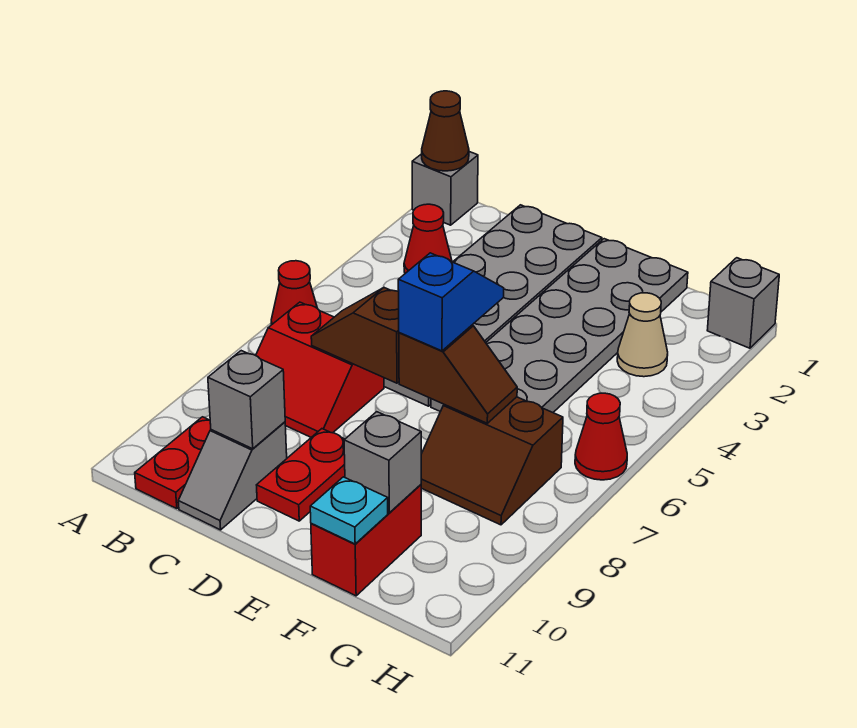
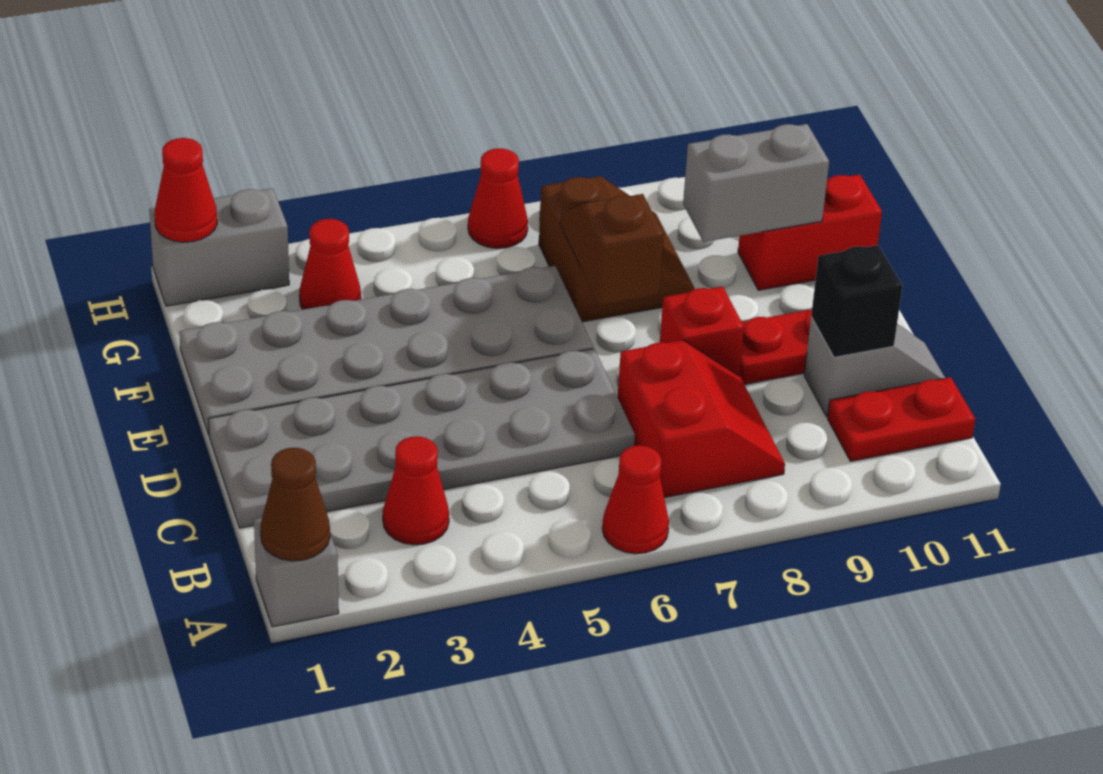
brown slope C7:D7 level 2 top D -> none
grey brick C10 level 2 -> black brick C10 level 2
none -> red brick D8 level 1
blue slope E6:E7 level 3 top 7 -> none
grey brick F10 level 2 -> grey brick F9:F10 level 2
cyan plate F11 level 2 -> none
tan cone G3 level 1 -> red cone G3 level 1
grey brick H1 level 1 -> grey brick H1:H2 level 1
none -> red cone H1 level 2

